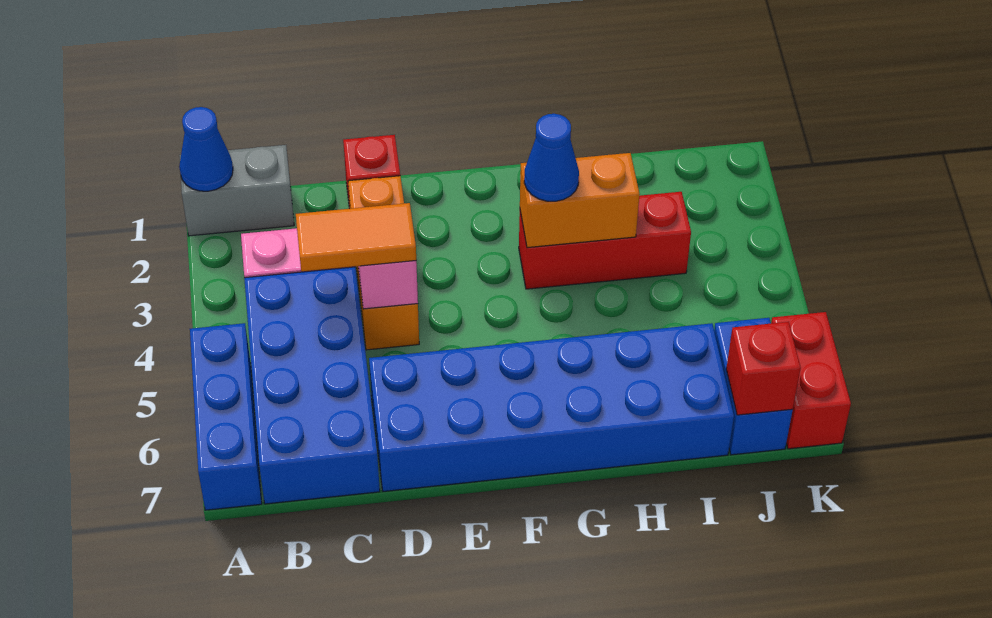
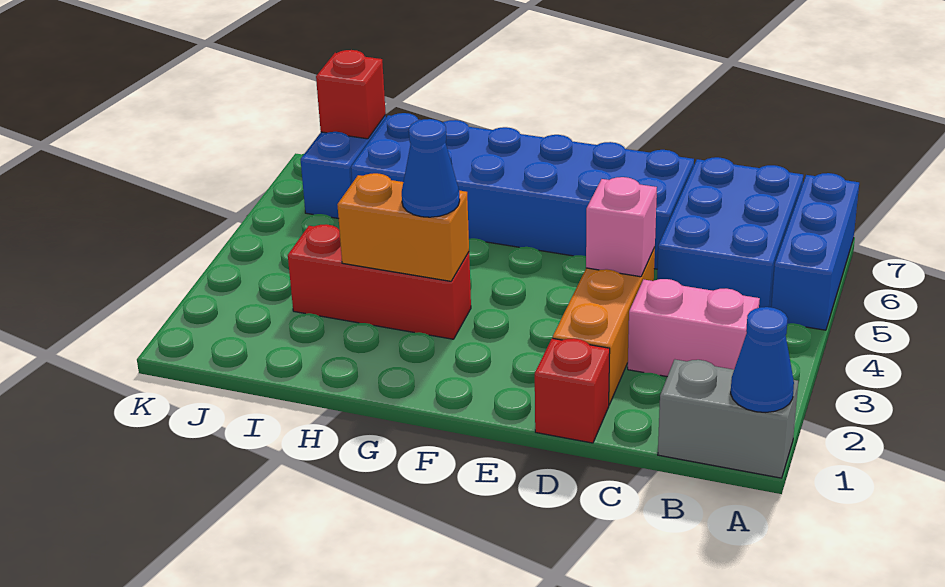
blue brick B4:C7 level 1 -> blue brick B5:C7 level 1
orange tile C4:D4 level 3 -> none
red brick K6:K7 level 1 -> none

